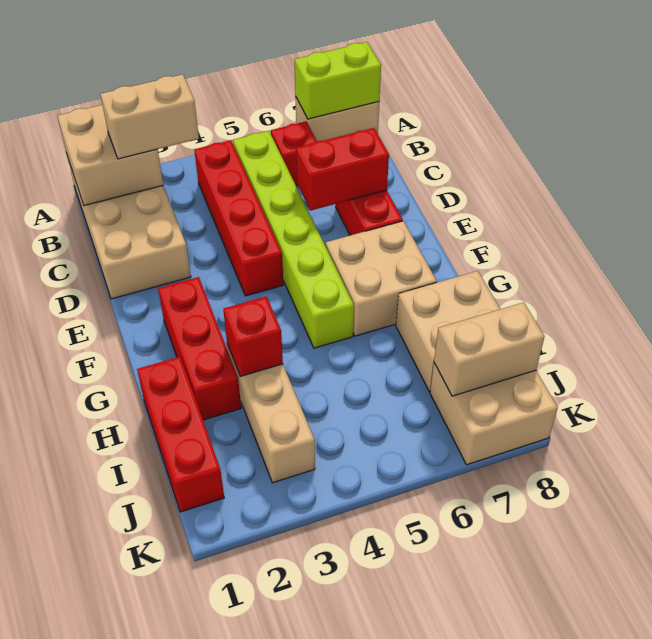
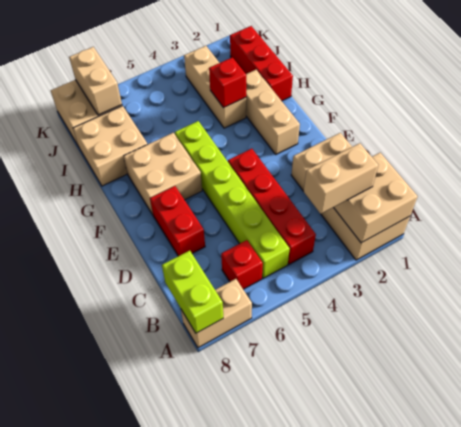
lime brick A7:A8 level 2 -> lime brick A8:B8 level 2
red brick D6:D7 level 2 -> none
red brick F2:H2 level 1 -> tan brick F2:H2 level 1
tan brick J7:J8 level 2 -> tan brick J7:K7 level 2

